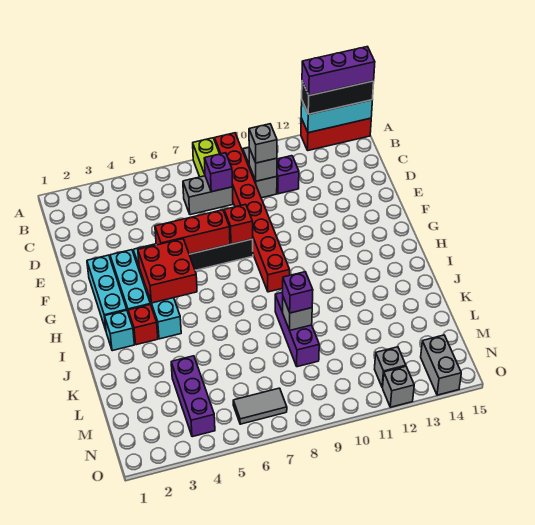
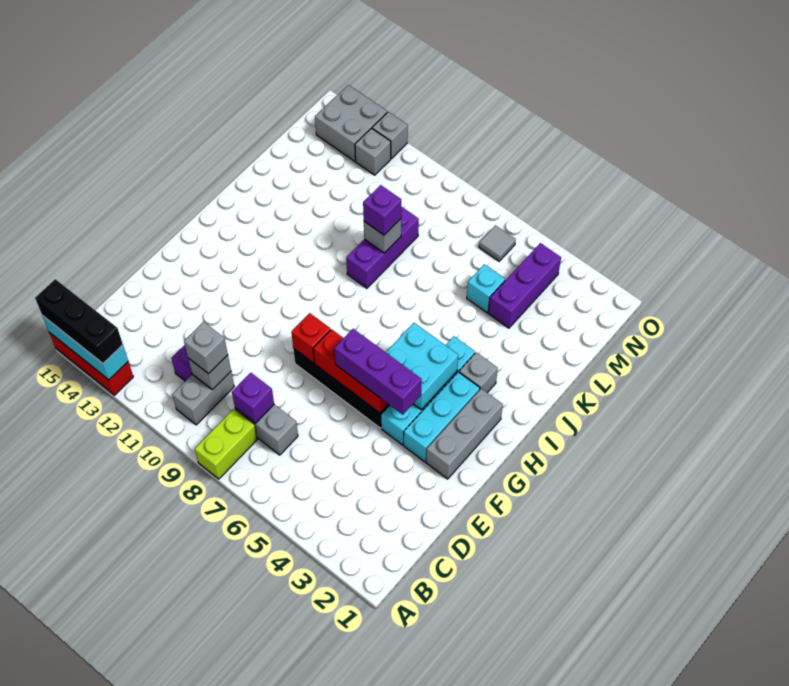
red brick A9:H9 level 1 -> none
purple brick A13:A15 level 4 -> purple brick F4:F6 level 3
cyan brick F2:H2 level 1 -> grey brick F2:H2 level 1
red brick G4:H5 level 2 -> cyan brick G4:H5 level 2
cyan brick I2 level 1 -> cyan brick L5 level 1
red brick I3 level 1 -> grey brick I3 level 1
grey tile N6:N7 level 1 -> grey tile N6 level 1
grey brick N14:O14 level 1 -> grey brick N13:O14 level 1

